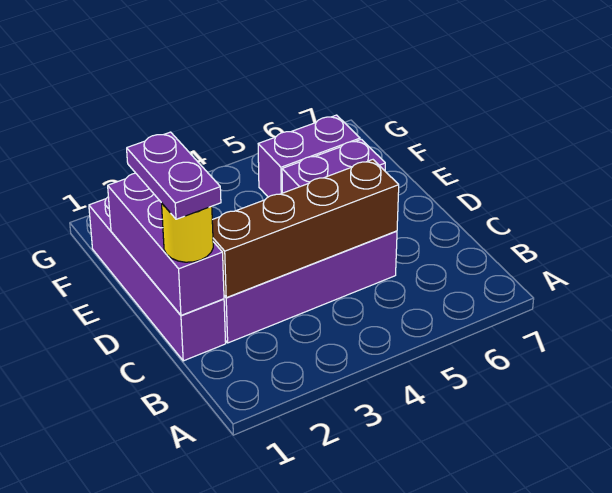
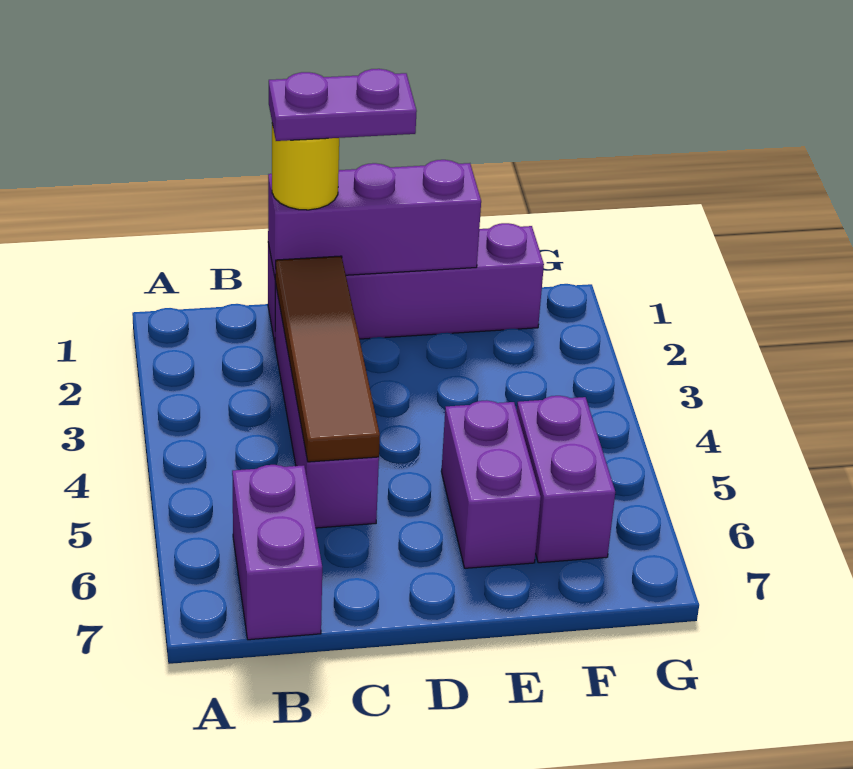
none -> purple brick B6:B7 level 1
brown brick C2:C5 level 2 -> brown tile C2:C5 level 2

